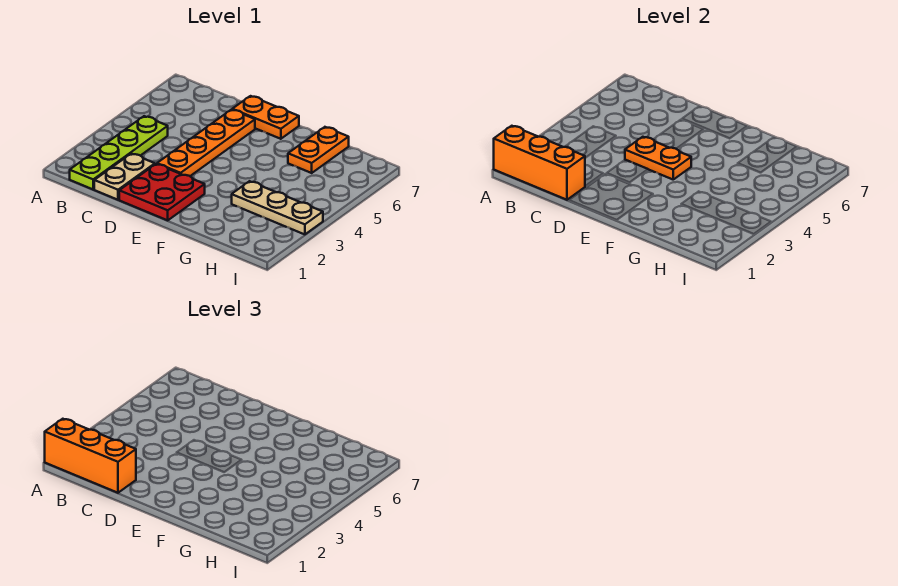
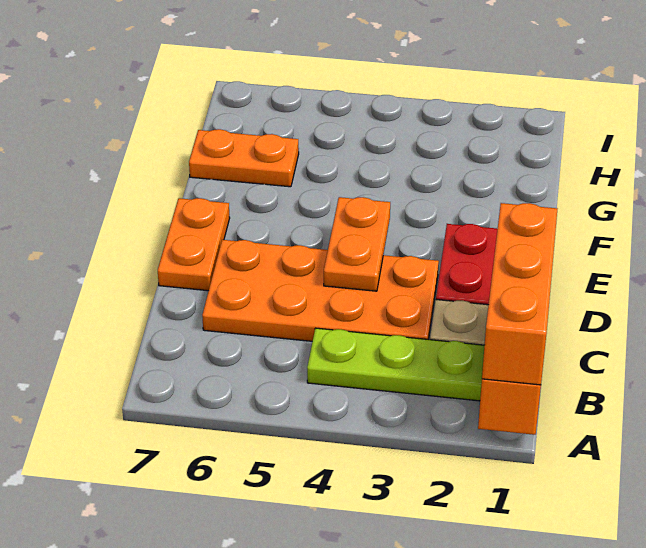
orange plate D3:D6 level 1 -> orange plate C3:D6 level 1
tan plate G3:I3 level 1 -> none

